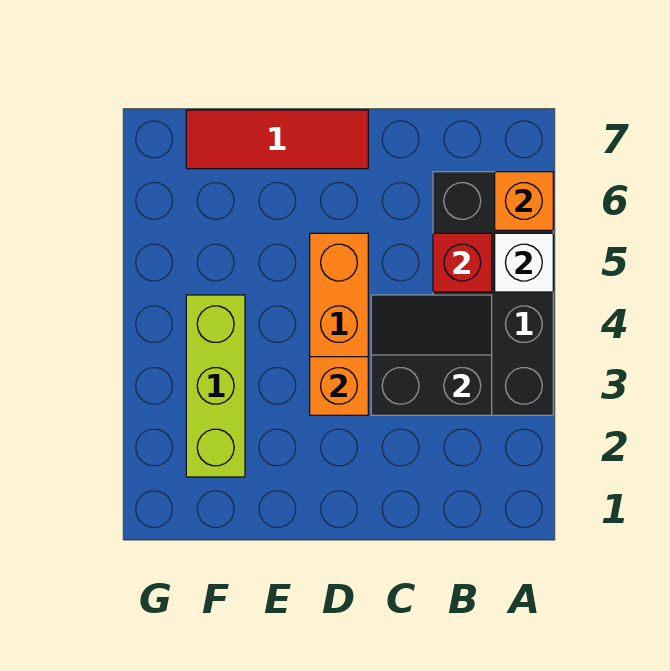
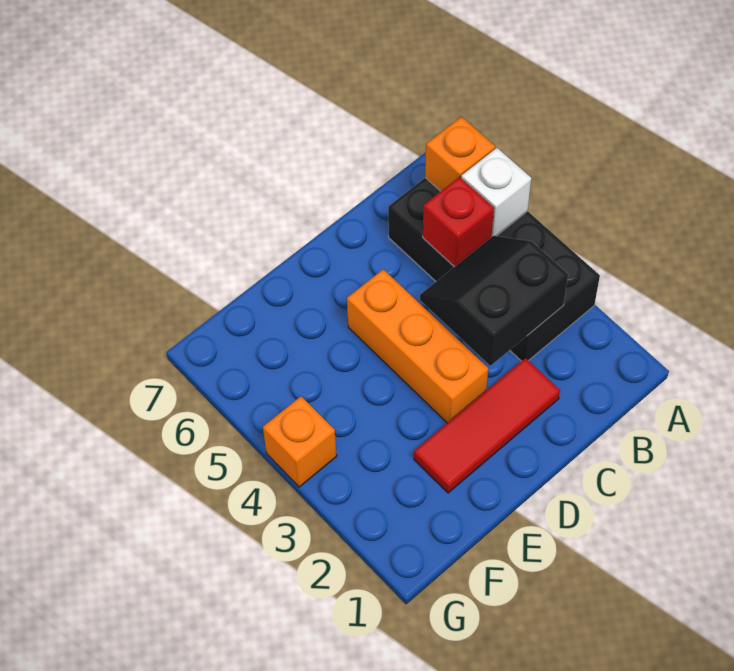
orange brick D3 level 2 -> orange brick G4 level 1
red tile D7:F7 level 1 -> red tile C2:E2 level 1
lime brick F2:F4 level 1 -> none

